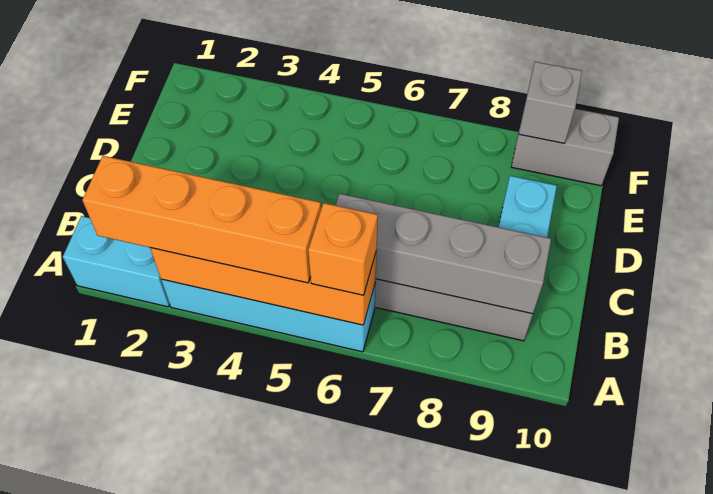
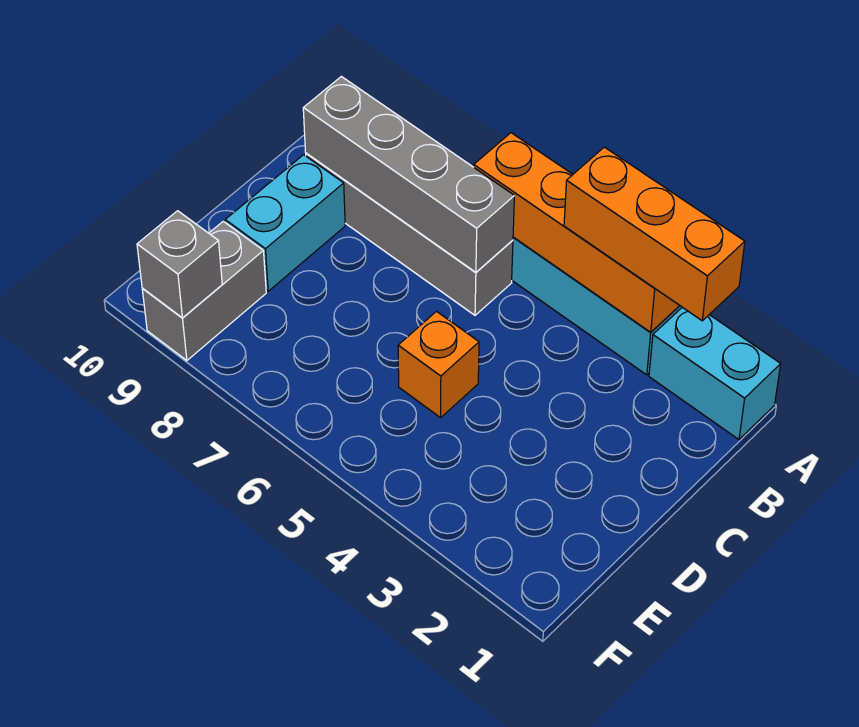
orange brick A2:A5 level 3 -> orange brick A2:A4 level 3
orange brick A6 level 3 -> orange brick D5 level 1
grey brick F9:F10 level 1 -> grey brick E9:F9 level 1

